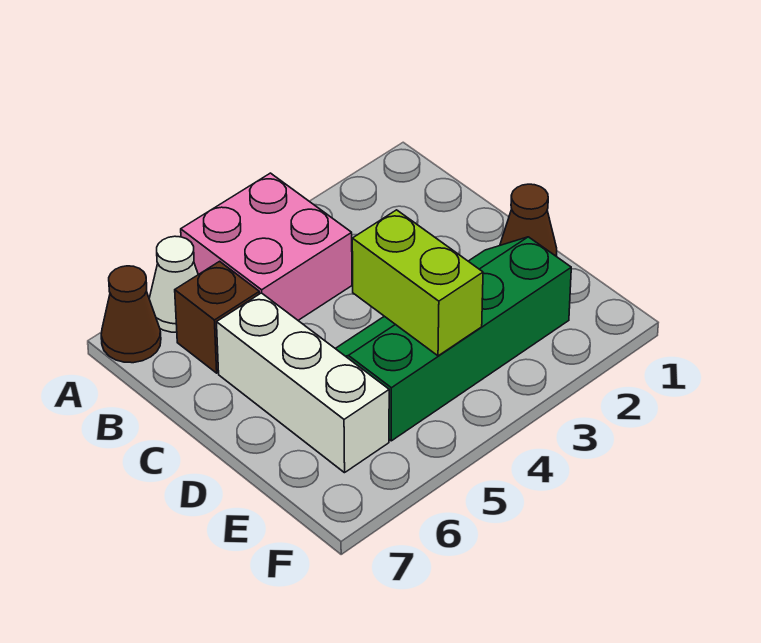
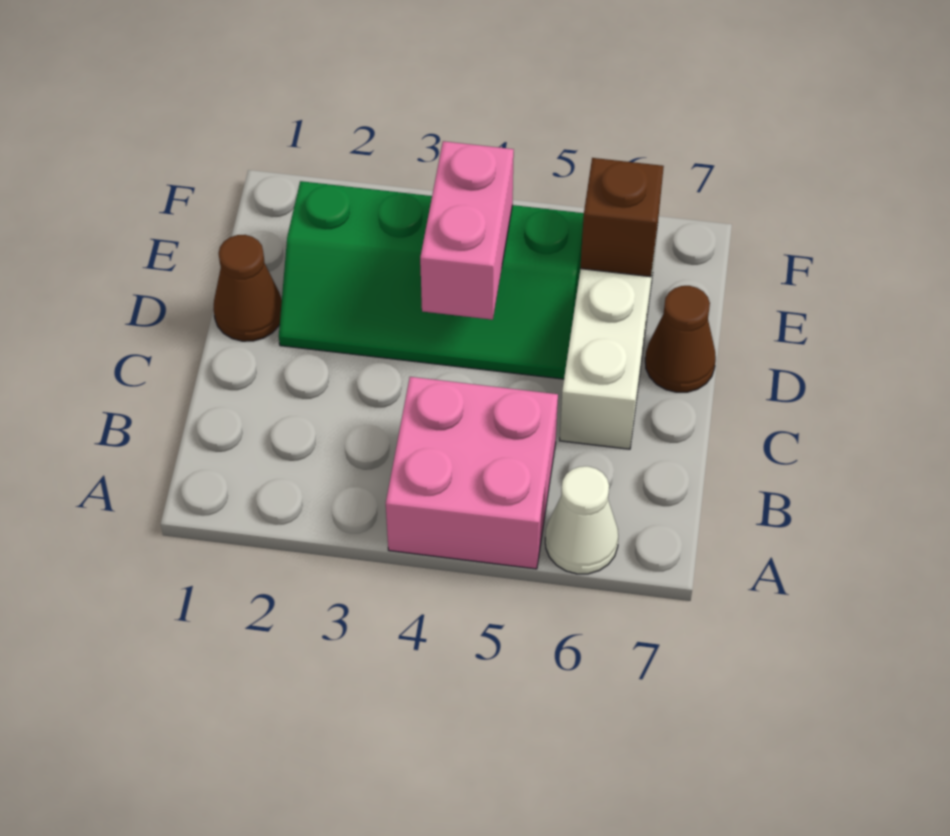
brown cone A7 level 1 -> brown cone D7 level 1
brown brick B6 level 1 -> brown brick E6 level 2
lime brick D4:E4 level 2 -> pink brick D4:E4 level 2

